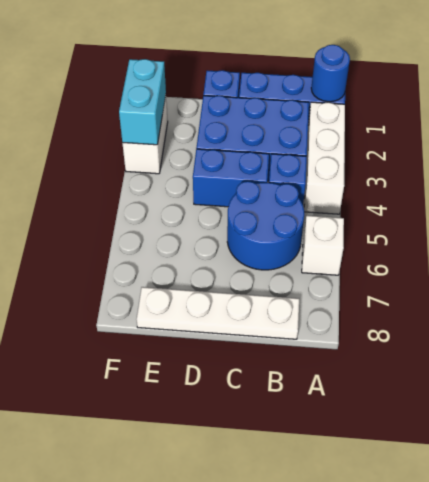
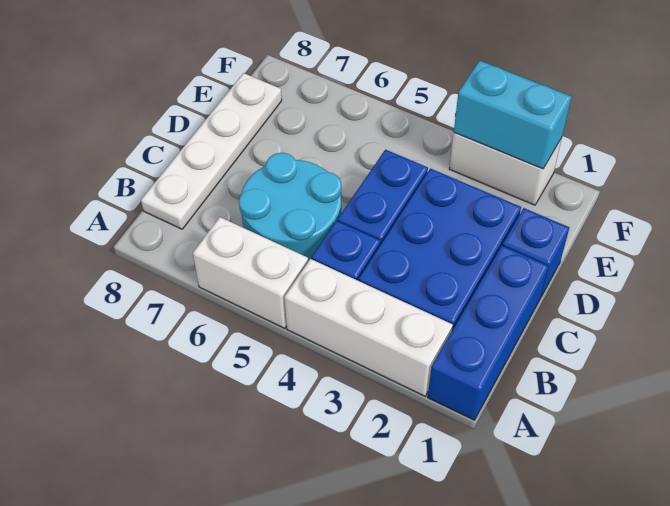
blue round brick A1 level 2 -> none
white brick A6 level 1 -> white brick A5:A6 level 1
blue round brick B5:C6 level 1 -> cyan round brick B5:C6 level 1

